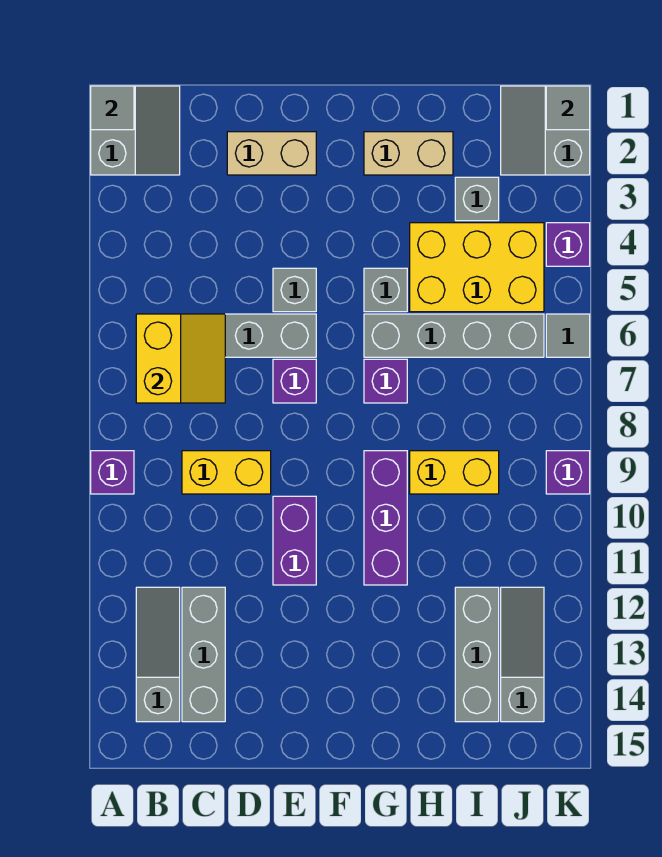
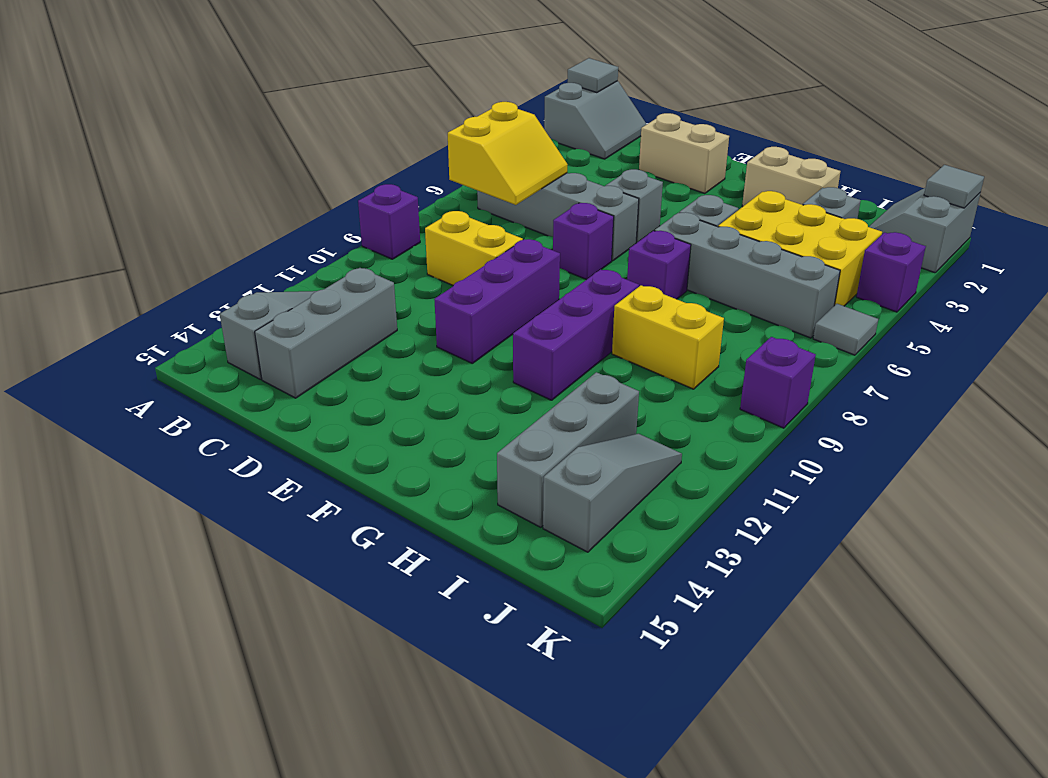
purple brick E10:E11 level 1 -> purple brick E9:E11 level 1

